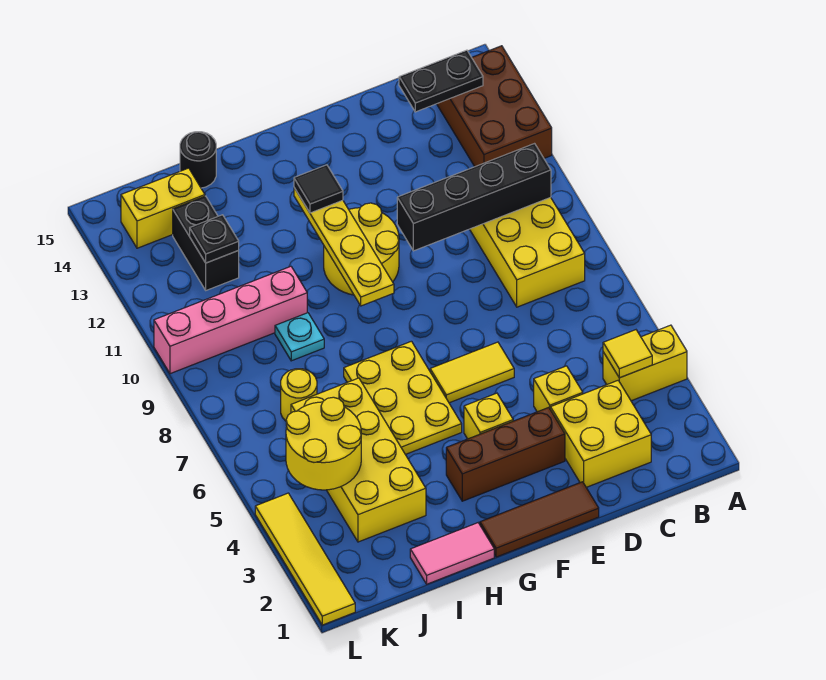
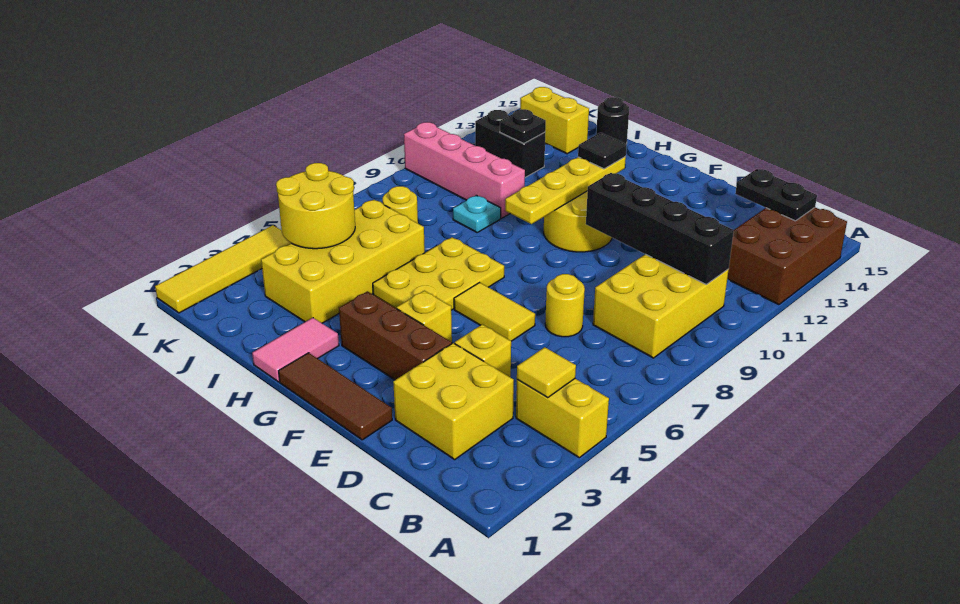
none -> yellow round brick D7 level 1
pink tile H1:I1 level 1 -> pink tile H1:H2 level 1
black brick J12:J13 level 1 -> black brick J12:K12 level 1

